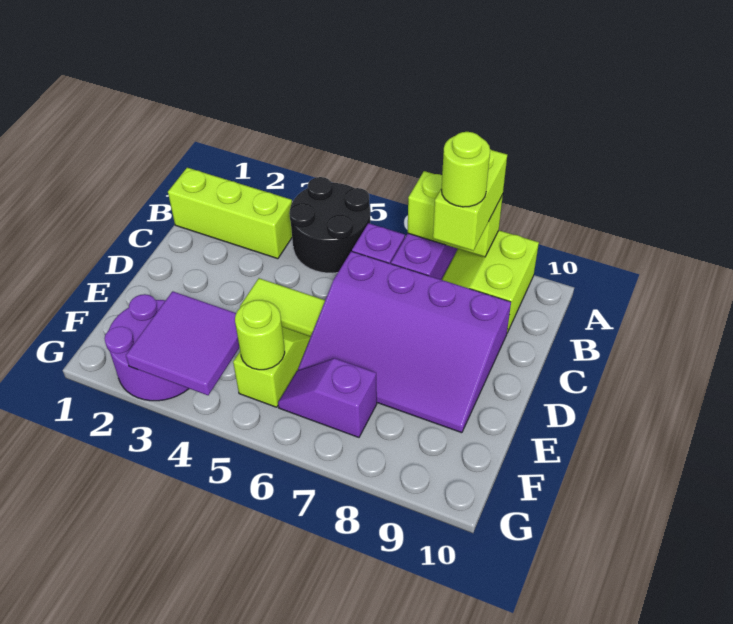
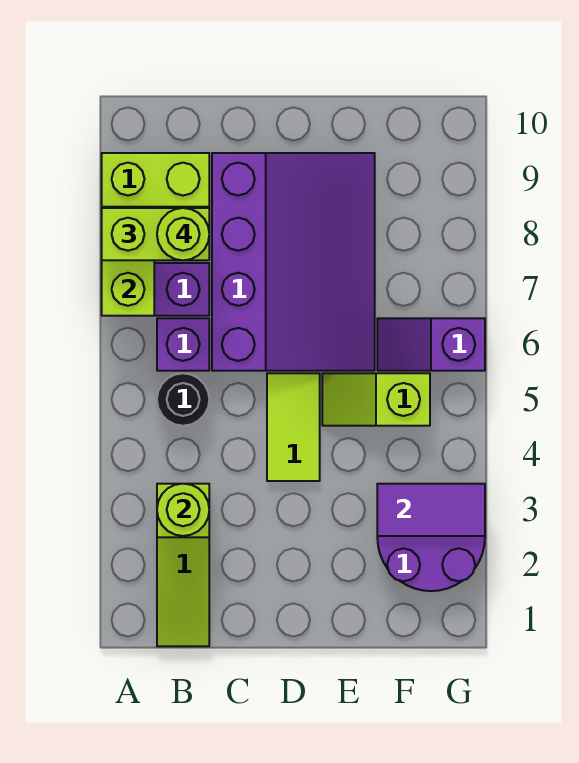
black round brick A4:B5 level 1 -> black round brick B5 level 1
lime brick B1:B3 level 1 -> lime slope B1:B3 level 1 top 3
purple tile F3:G4 level 2 -> purple tile F3:G3 level 2
lime round brick F5 level 2 -> lime round brick B3 level 2
purple slope F6:F7 level 1 top 7 -> purple slope F6:G6 level 1 top G

